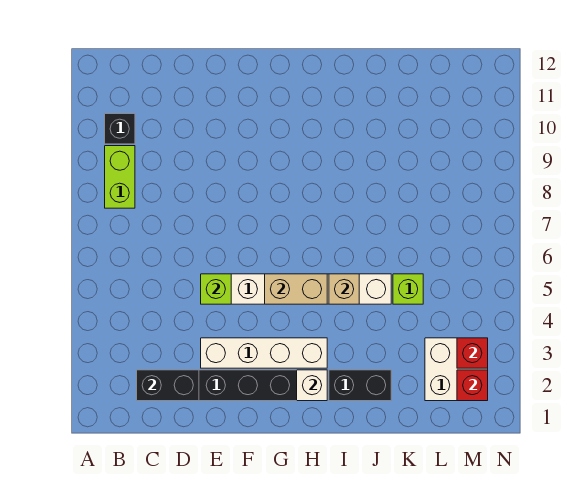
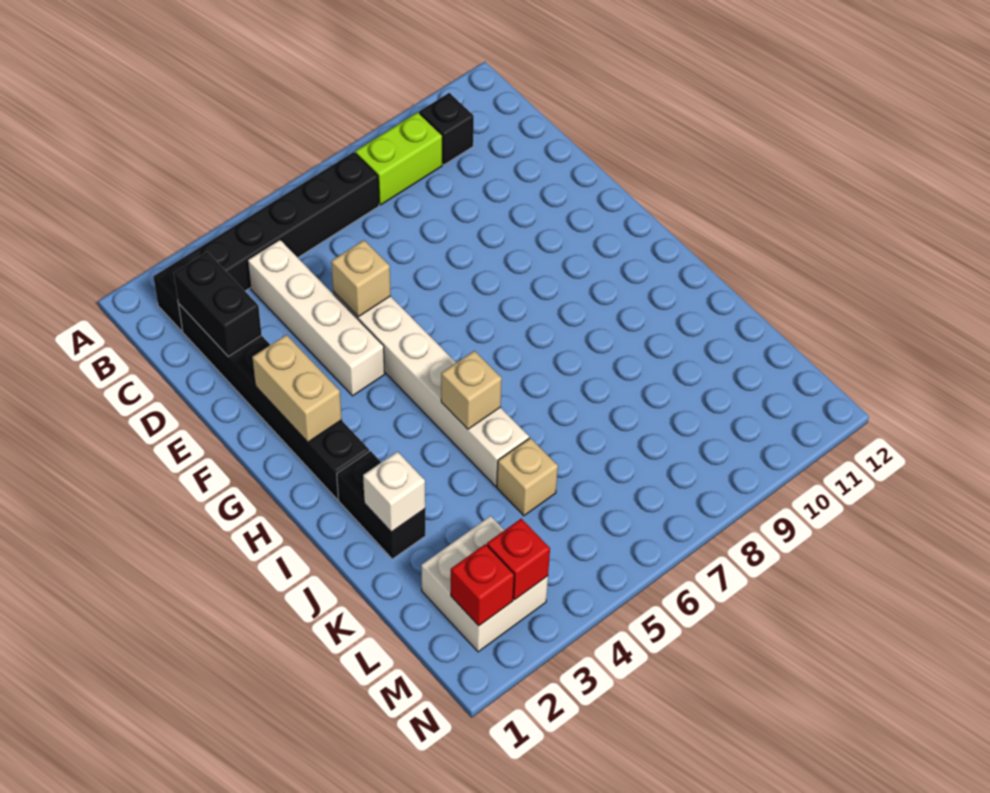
none -> black brick B2:B7 level 1
white brick E3:H3 level 1 -> white brick C4:F4 level 1
lime brick E5 level 2 -> tan brick E5 level 2
tan brick G5:H5 level 2 -> tan brick F2:G2 level 2
white brick H2 level 2 -> white brick J2 level 2
lime brick K5 level 1 -> tan brick K5 level 1

